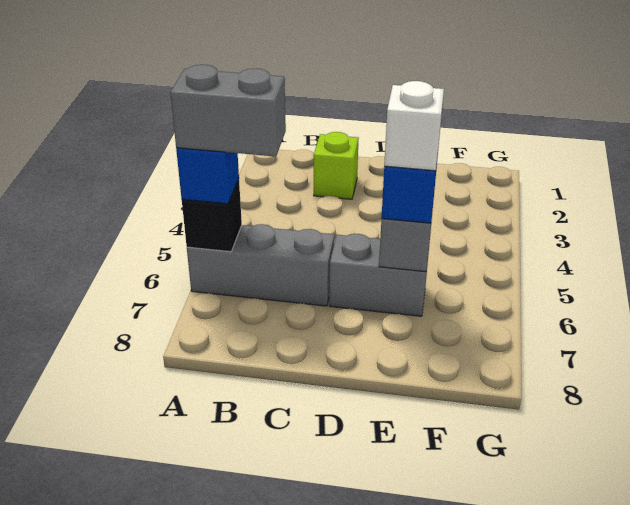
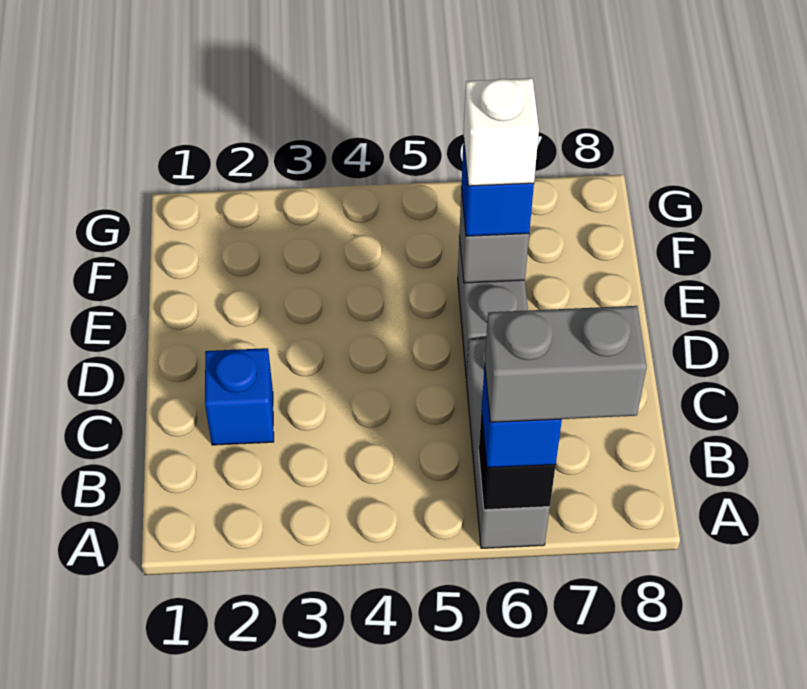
grey brick A6:B6 level 4 -> grey brick A6:A7 level 4
lime brick C2 level 1 -> blue brick C2 level 1

